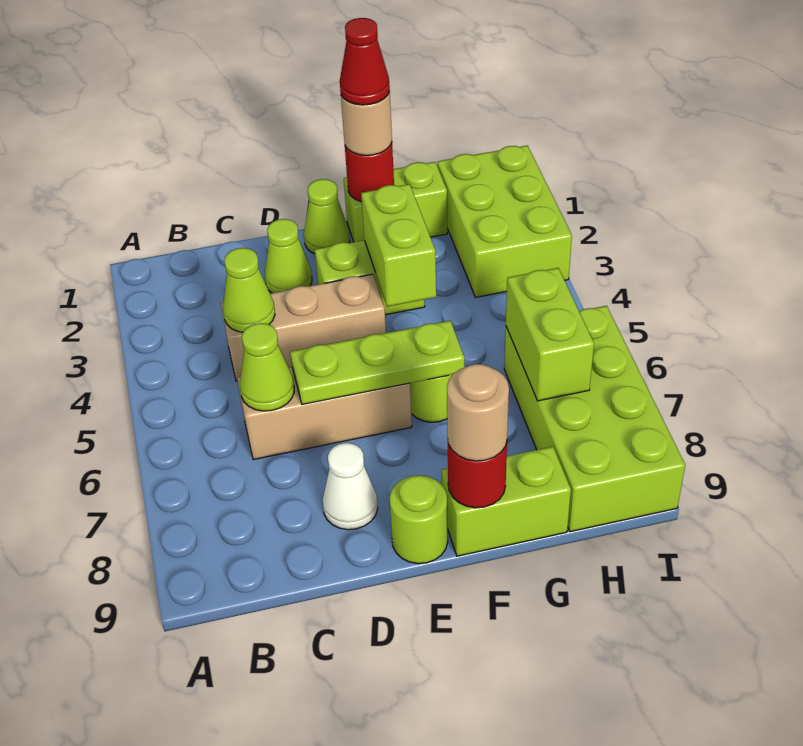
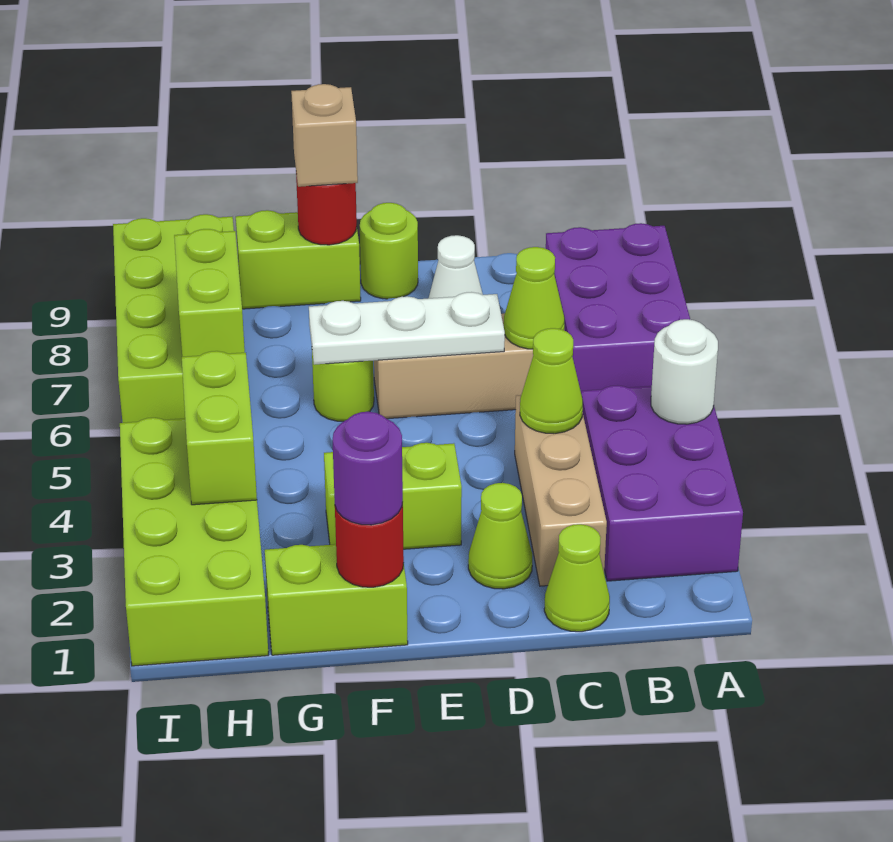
none -> purple brick A2:B4 level 1
none -> white round brick A4 level 2
none -> purple brick A6:B8 level 1
tan brick C4:E4 level 1 -> tan brick C2:C4 level 1
lime plate D6:F6 level 2 -> white plate D6:F6 level 2
lime cone E1 level 1 -> lime cone C1 level 1
tan round brick F1 level 3 -> purple round brick F1 level 3
red cone F1 level 4 -> none
lime brick F3:F4 level 2 -> lime brick H3:H4 level 2
tan round brick F9 level 3 -> tan brick F9 level 3
lime brick H1:I3 level 1 -> lime brick H1:I4 level 1

